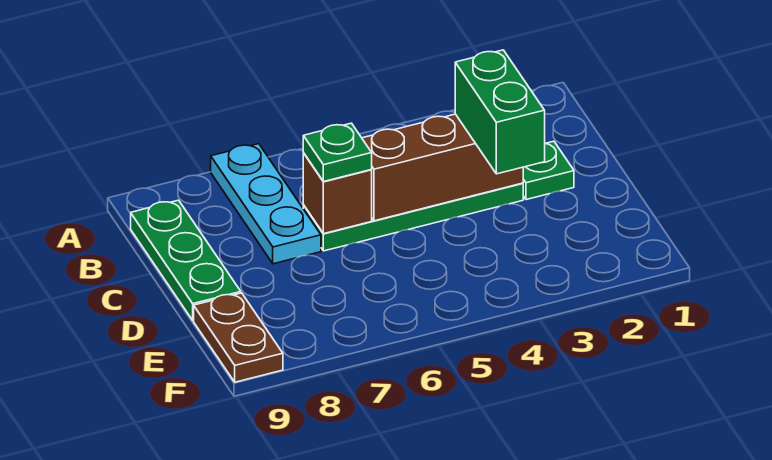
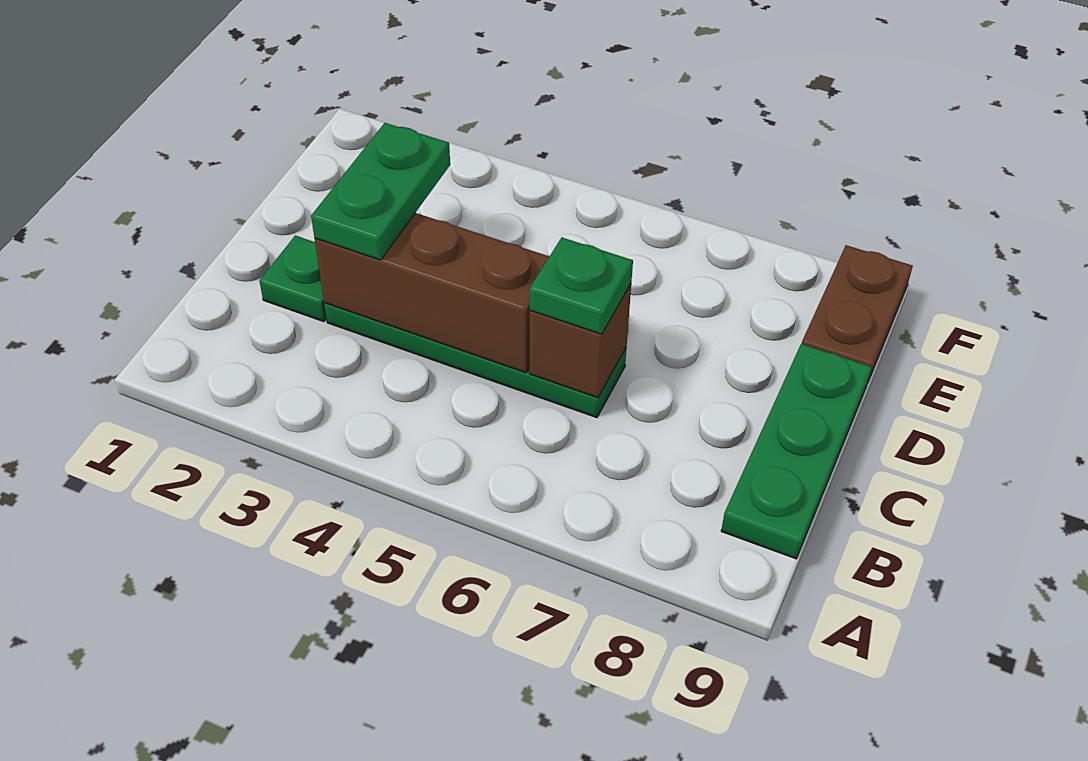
cyan plate A7:C7 level 1 -> none
green brick C3:D3 level 3 -> green plate C3:D3 level 3

